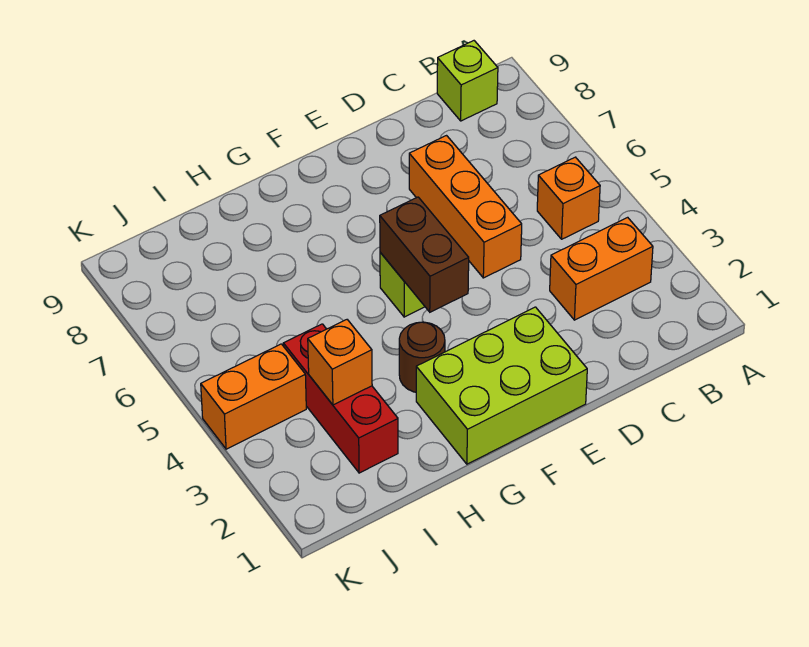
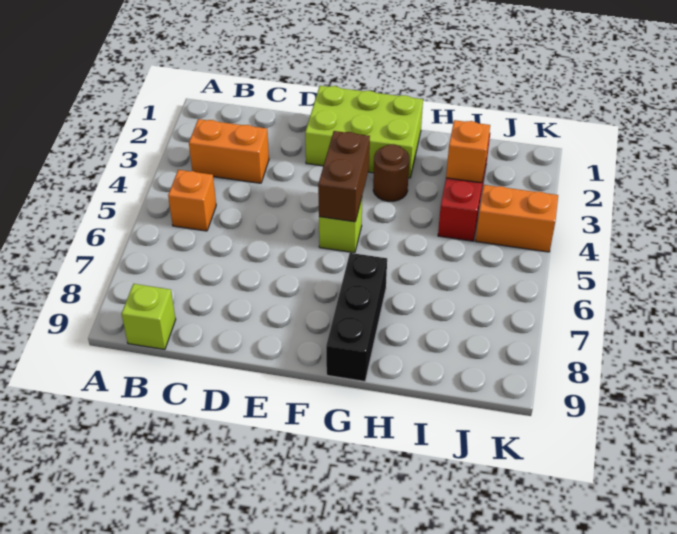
orange brick D5:D7 level 1 -> none
none -> black brick G7:G9 level 1

